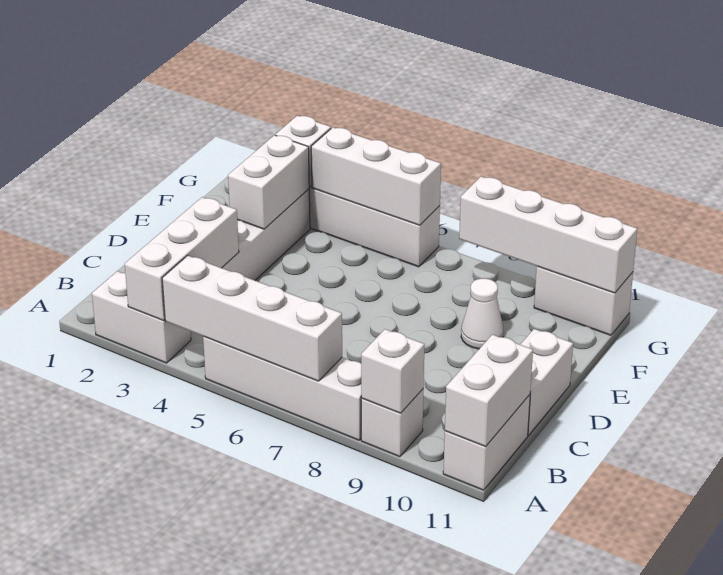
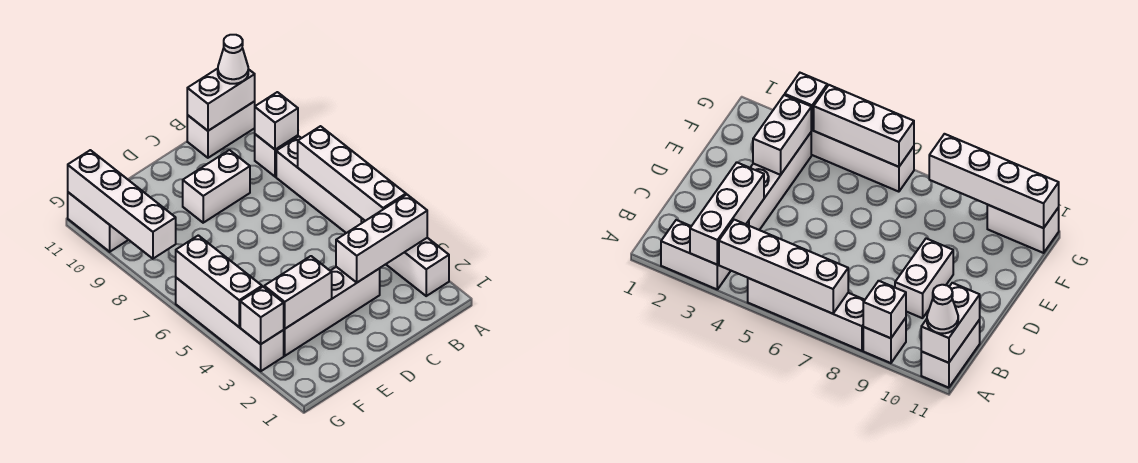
white brick C11:D11 level 1 -> white brick C9:D9 level 1
white cone E9 level 1 -> white cone A11 level 3

